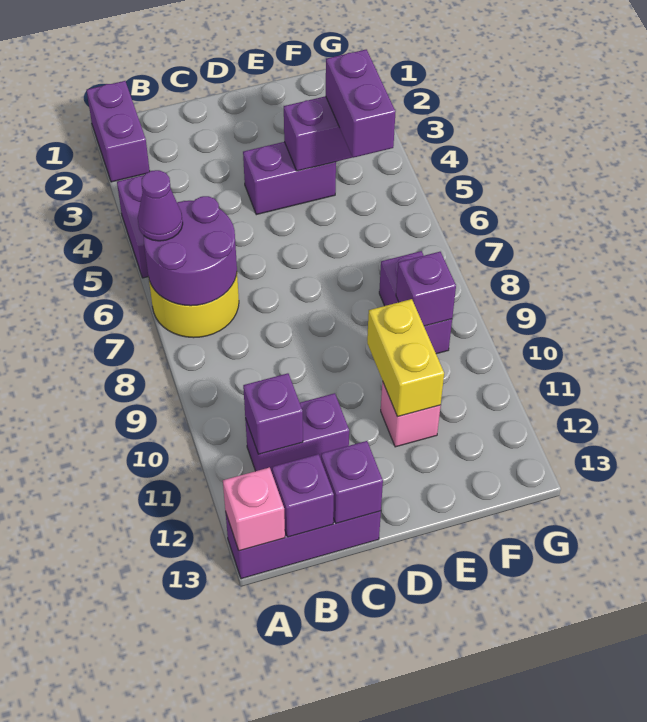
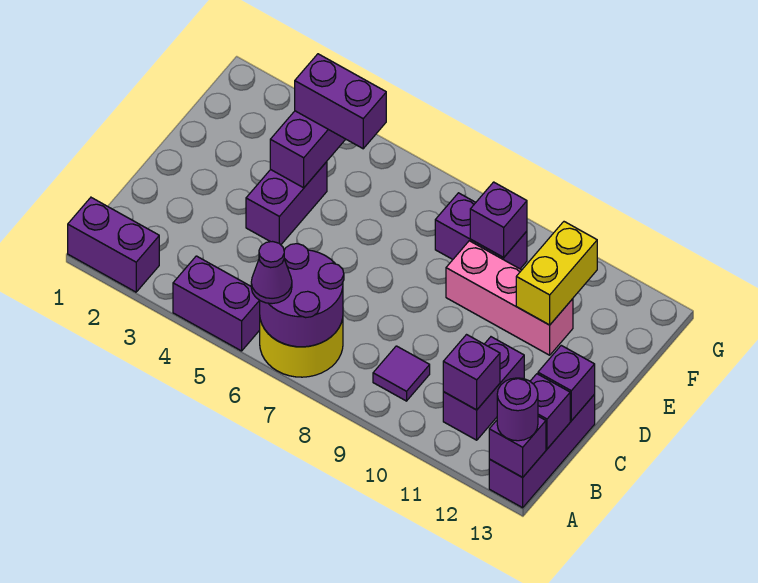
pink brick A13 level 2 -> purple brick A13 level 2
none -> purple round brick A13 level 3
none -> purple tile B9 level 1
yellow brick E10:E11 level 2 -> yellow brick E11:F11 level 2
pink brick E11 level 1 -> pink brick E9:E11 level 1

